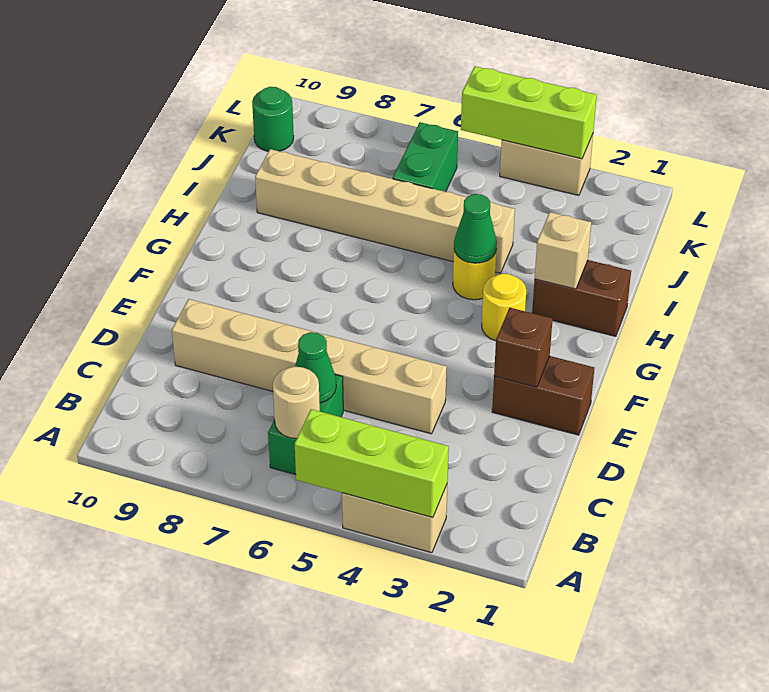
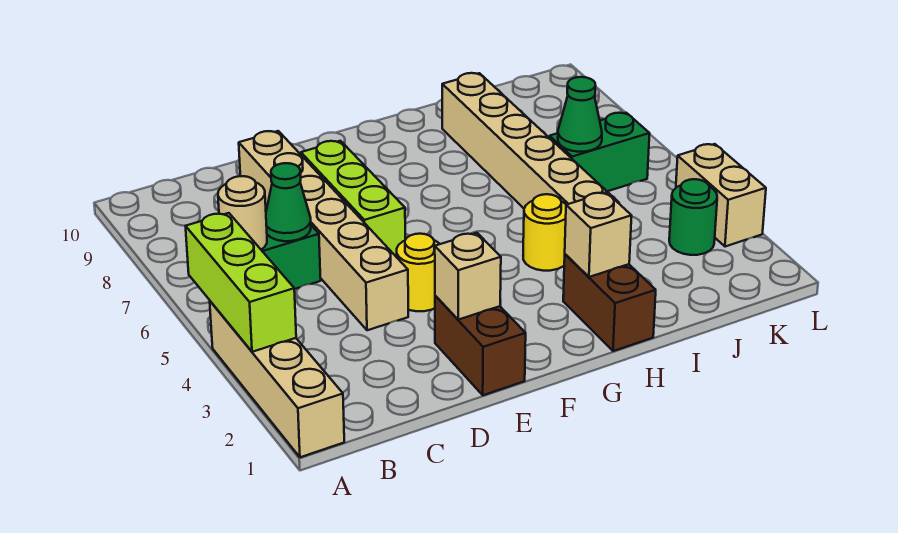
tan brick A3:A4 level 1 -> tan brick A1:A4 level 1
brown brick E2 level 2 -> tan brick E2 level 2
yellow round brick G3 level 1 -> yellow round brick E4 level 1
green cone H4 level 2 -> green cone J6 level 2
green round brick K10 level 1 -> green round brick K3 level 1
lime brick L3:L5 level 2 -> lime brick E6:E8 level 1

